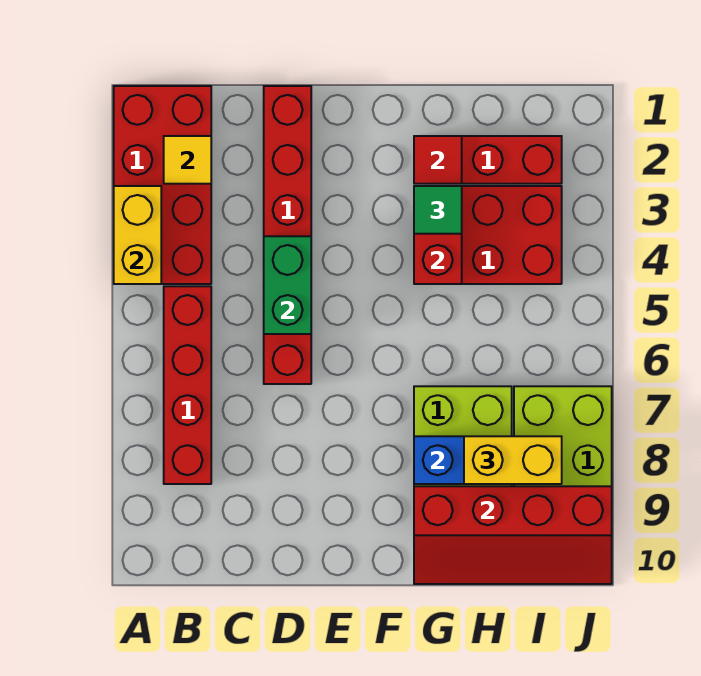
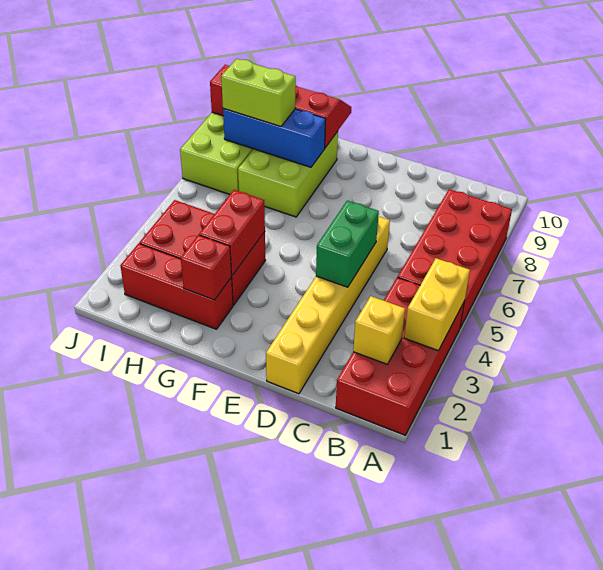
yellow tile B2 level 2 -> yellow brick B2 level 2
red brick B5:B8 level 1 -> red brick A5:B8 level 1
red brick D1:D6 level 1 -> yellow brick D1:D6 level 1
red tile G2 level 2 -> red brick G2 level 2
green tile G3 level 3 -> none
yellow brick H8:I8 level 3 -> lime brick H8:I8 level 3

